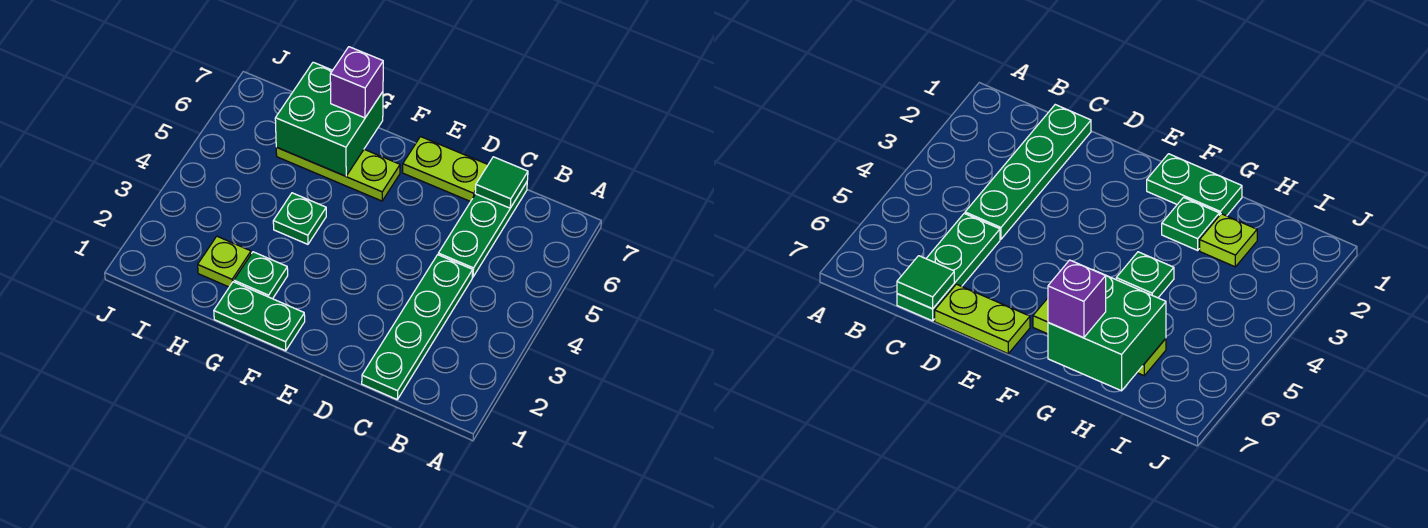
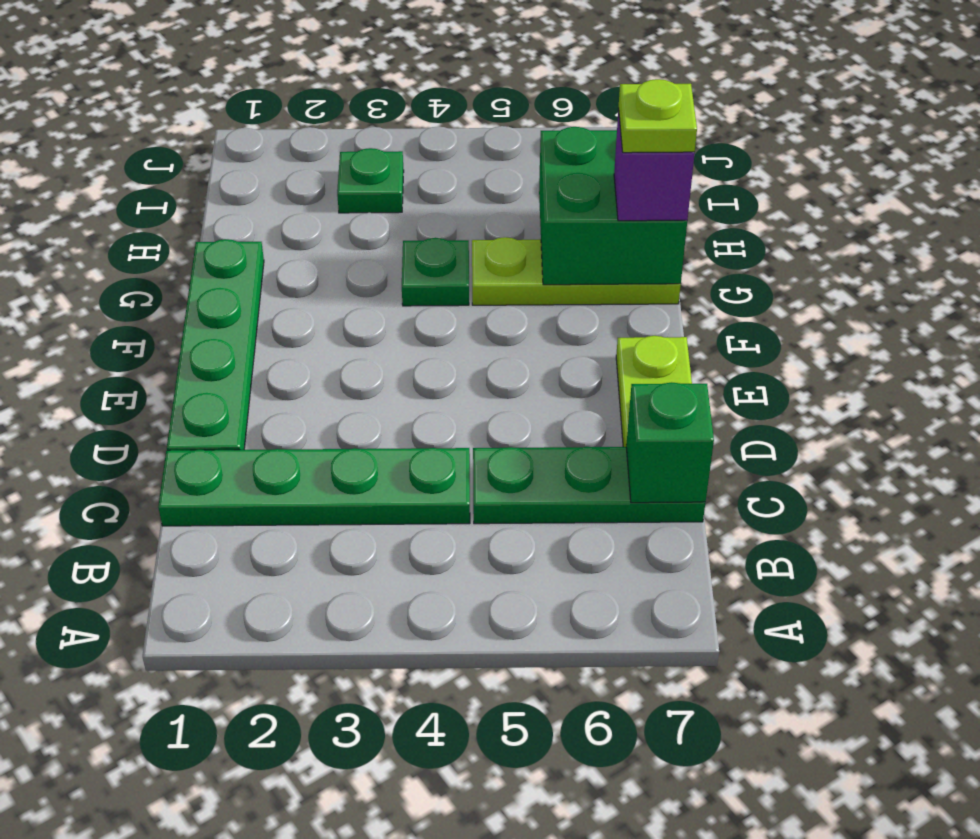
green tile C7 level 2 -> green brick C7 level 2
green plate F1:G1 level 1 -> green plate D1:G1 level 1
lime plate F6:H6 level 1 -> lime plate G5:G7 level 1
green plate G2 level 1 -> green plate I3 level 1
lime plate H2 level 1 -> lime plate G7 level 4

